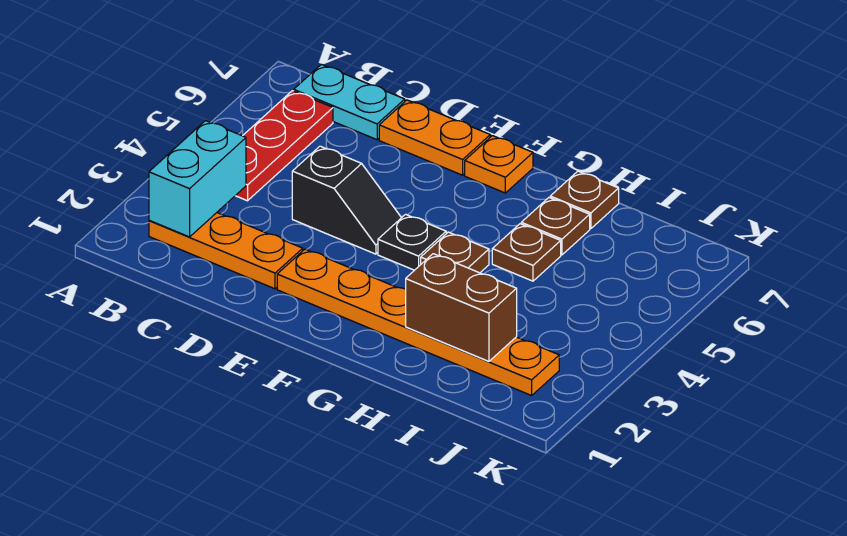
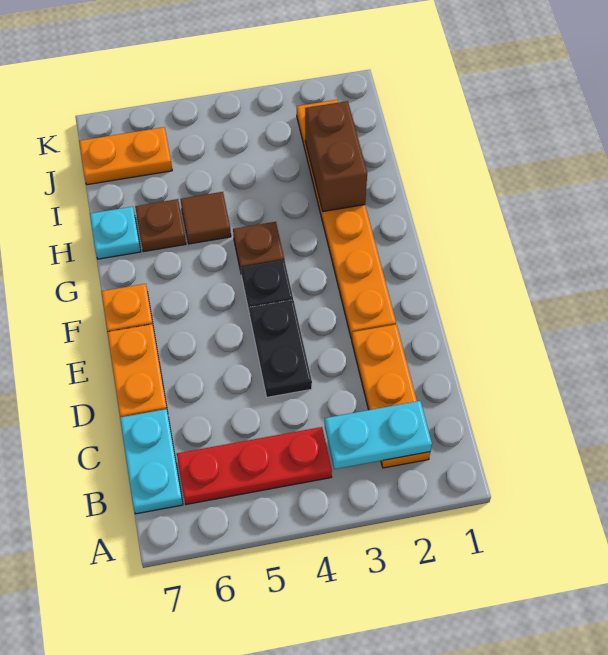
cyan brick B2:B3 level 2 -> cyan plate B2:B3 level 2
black slope D4:E4 level 1 top D -> black plate D4:E4 level 1
brown plate H5 level 1 -> brown tile H5 level 1
brown plate H7 level 1 -> cyan plate H7 level 1
none -> orange plate J6:J7 level 1

